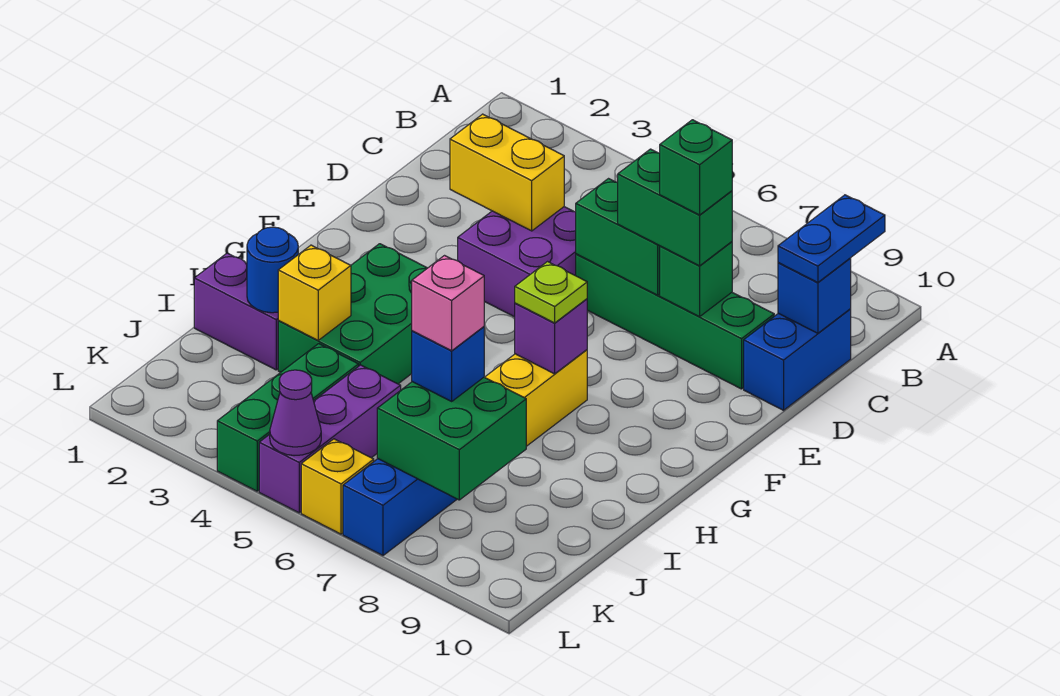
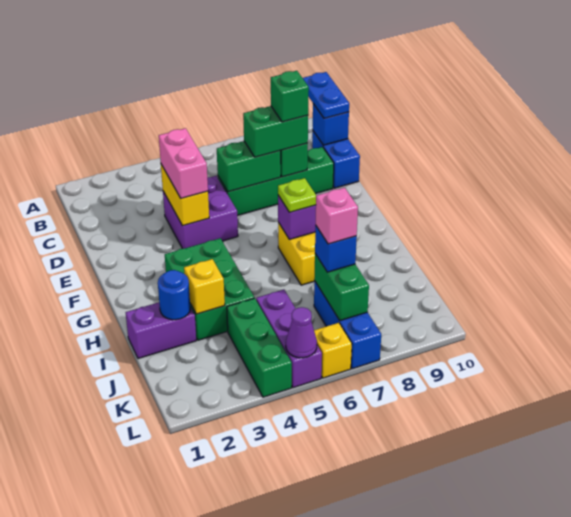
yellow brick D3:D4 level 2 -> yellow brick D4:E4 level 2
none -> pink brick D4:E4 level 3
green brick J7:K8 level 2 -> green brick J7:K7 level 2

